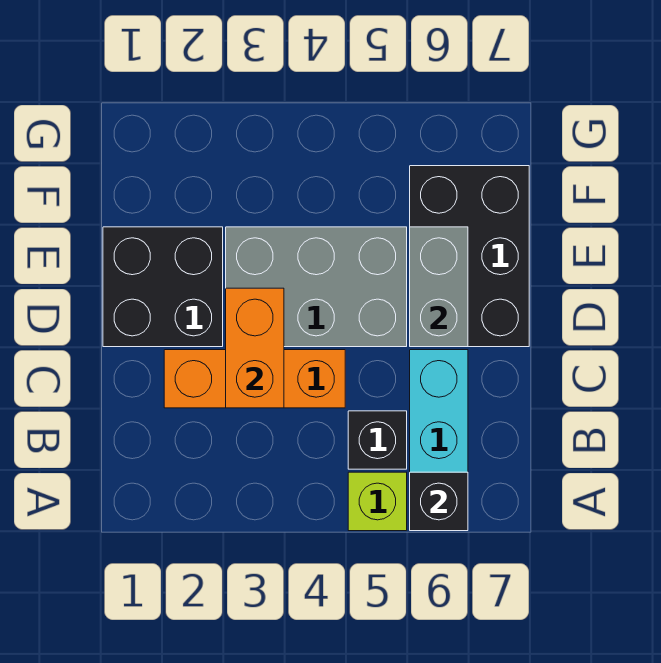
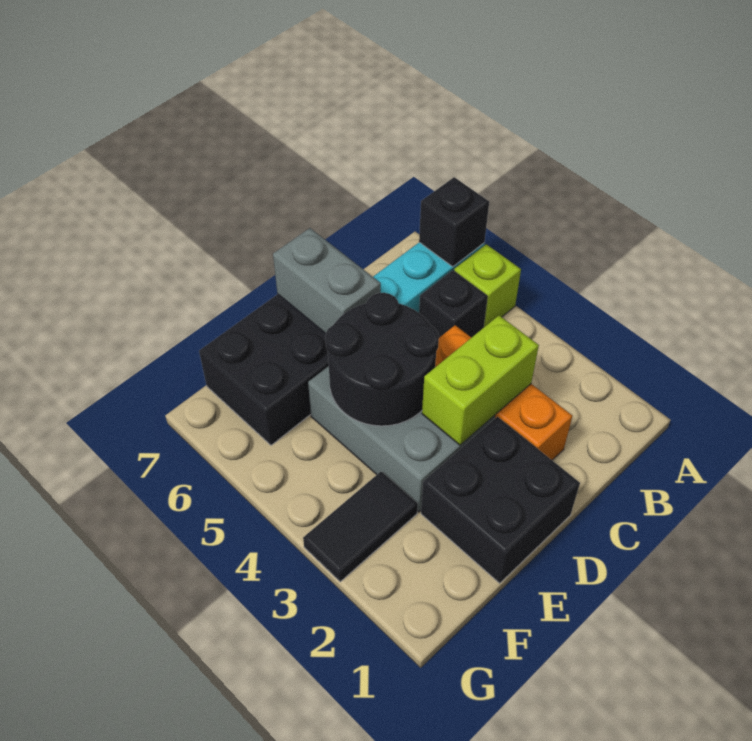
orange brick C3:D3 level 2 -> lime brick C3:D3 level 2
none -> black round brick D4:E5 level 2
grey brick D6:E6 level 2 -> grey brick D6:D7 level 2
none -> black tile F3:G3 level 1

